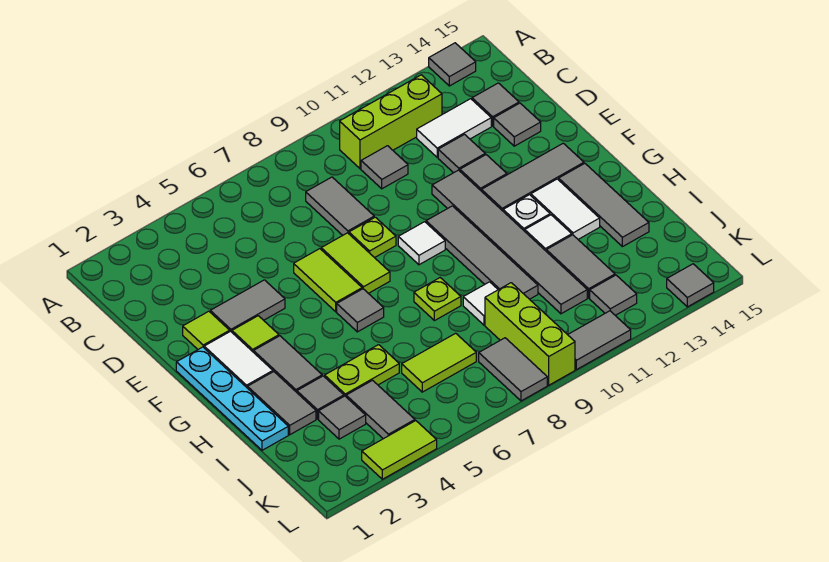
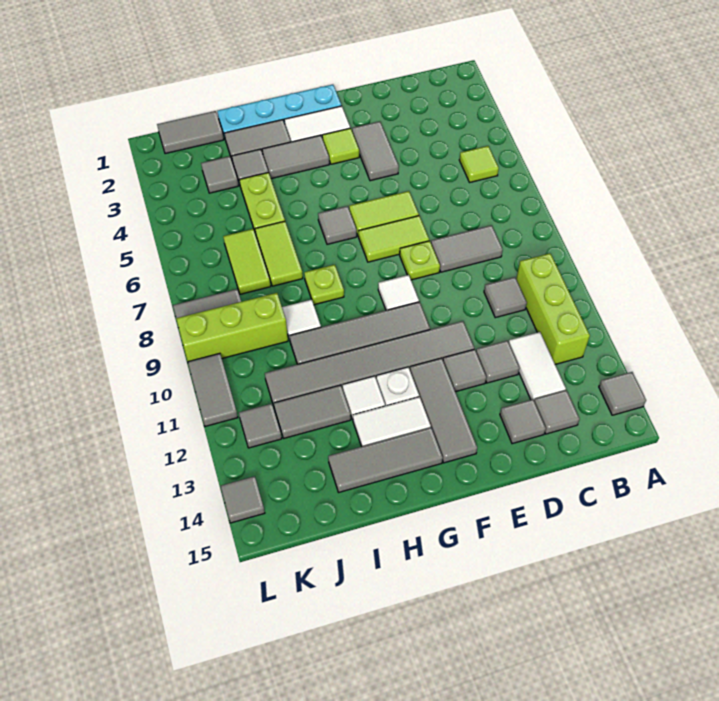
lime tile E2 level 1 -> lime tile B5 level 1
grey tile J4:K4 level 1 -> grey tile J1:K1 level 1
lime tile L3:L4 level 1 -> lime tile I6:I7 level 1

